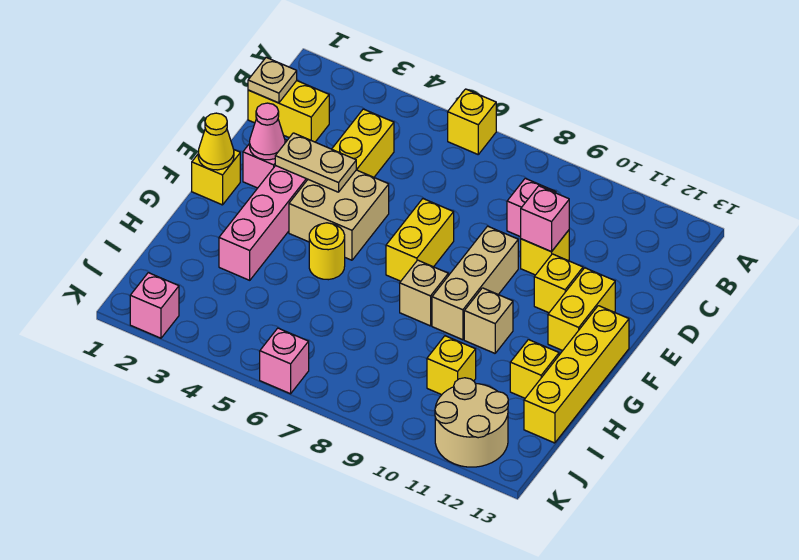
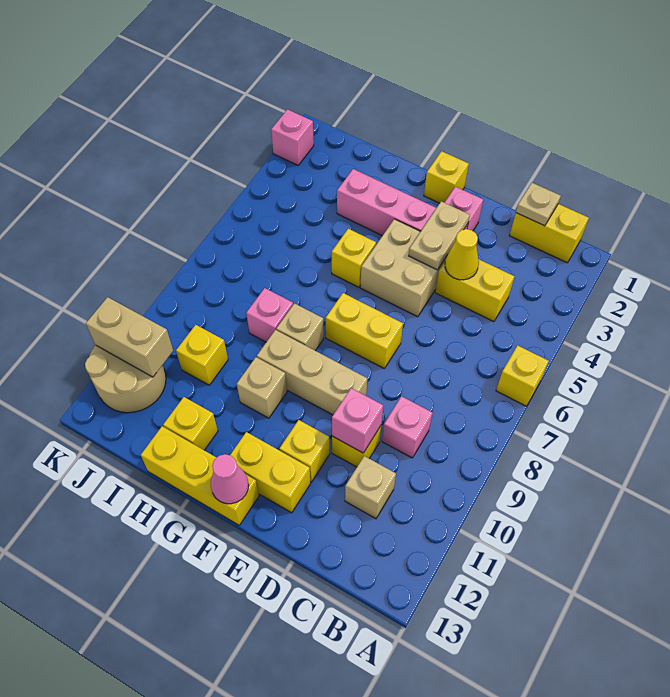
yellow brick C1:C2 level 1 -> yellow brick B1:C1 level 1
none -> tan brick C11 level 1
pink cone E2 level 2 -> pink cone F13 level 2
yellow cone F1 level 2 -> yellow cone D4 level 2
yellow brick F13:I13 level 1 -> yellow brick F13:H13 level 1
yellow round brick G5 level 1 -> yellow brick G5 level 1
none -> tan brick J11:K11 level 2
pink brick K6 level 1 -> pink brick H8 level 1

